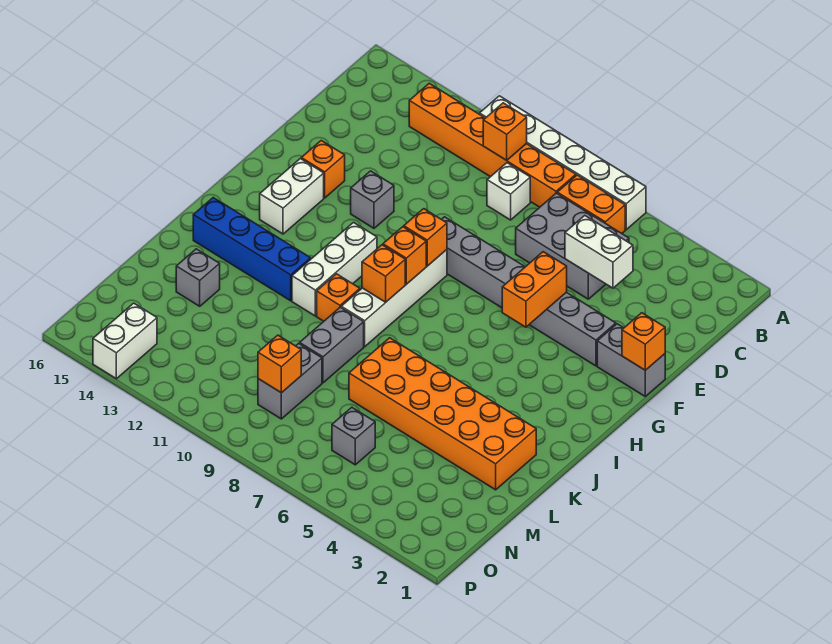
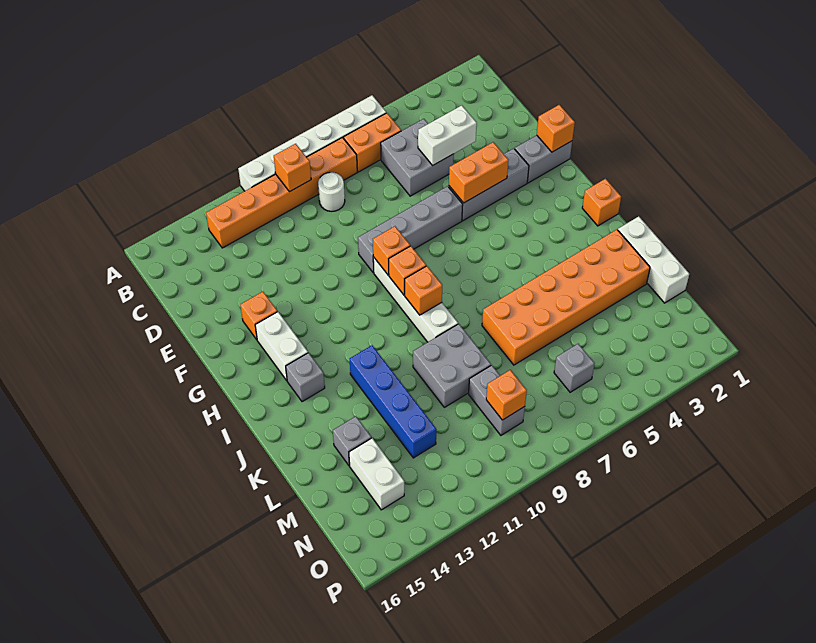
grey brick C5:D7 level 1 -> grey brick C5:D6 level 1
white brick C9 level 1 -> white round brick C9 level 1
orange brick F5:G5 level 2 -> orange brick F4:F5 level 2
grey brick F12 level 1 -> grey brick I14 level 1
white brick H11:J11 level 1 -> white brick K1:M1 level 1
orange brick J10 level 1 -> orange brick I1 level 1
blue brick J12:J15 level 1 -> blue brick J12:M12 level 1
grey brick K9:L9 level 1 -> grey brick K9:L10 level 1
white brick O14:P14 level 1 -> white brick M14:N14 level 1

